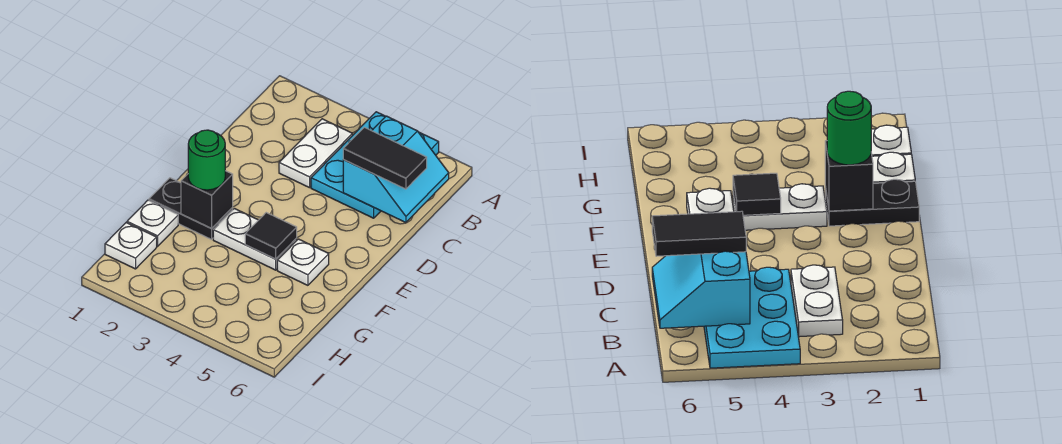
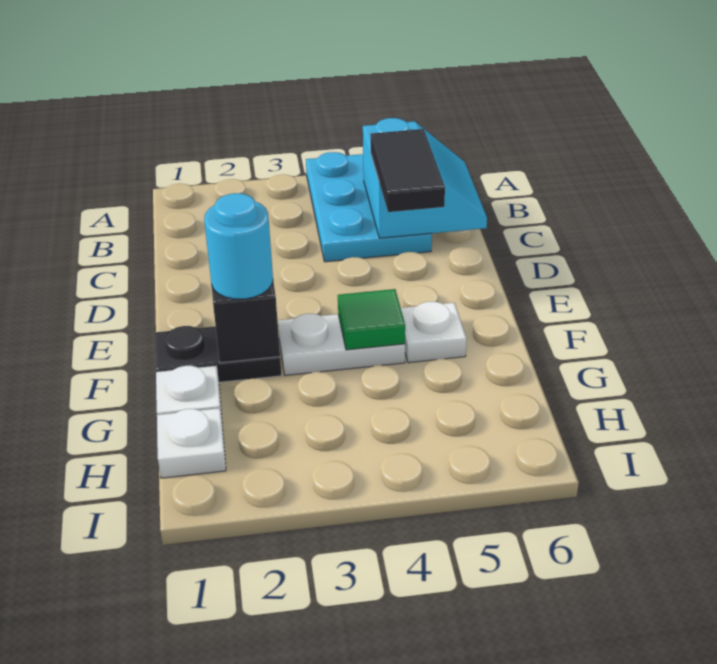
white plate B3:C3 level 1 -> none
black tile C5:C6 level 3 -> black tile C5:D5 level 3
green round brick F2 level 3 -> cyan round brick F2 level 3
black tile F4 level 2 -> green tile F4 level 2

